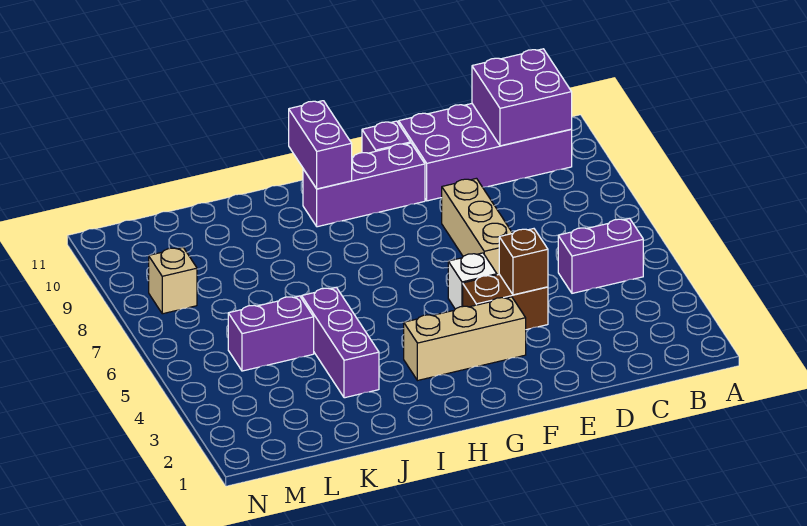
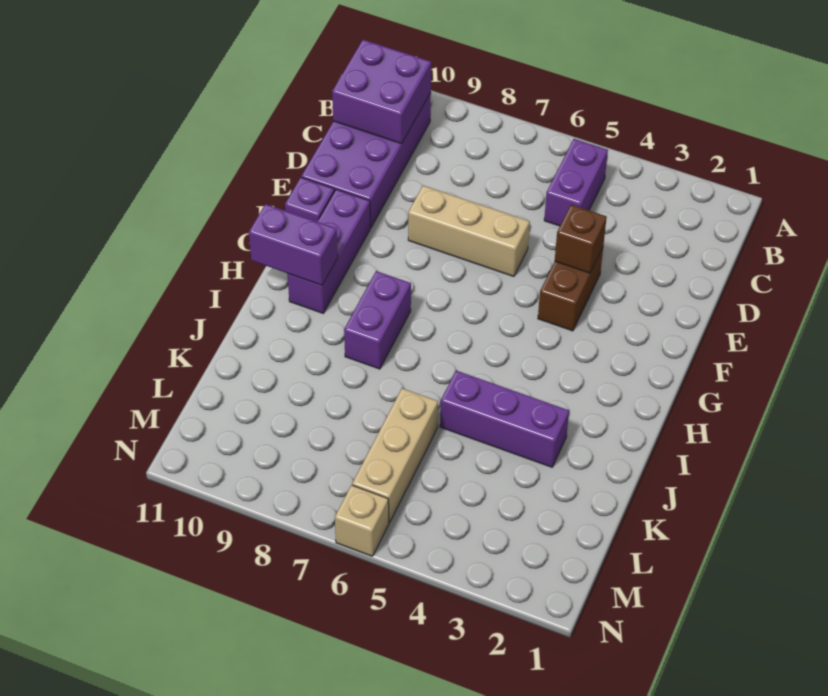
tan brick F3:H3 level 1 -> tan brick K6:M6 level 1
white brick F5 level 1 -> none
purple brick K5:L5 level 1 -> purple brick H8:I8 level 1
tan brick M8 level 1 -> tan brick N6 level 1

